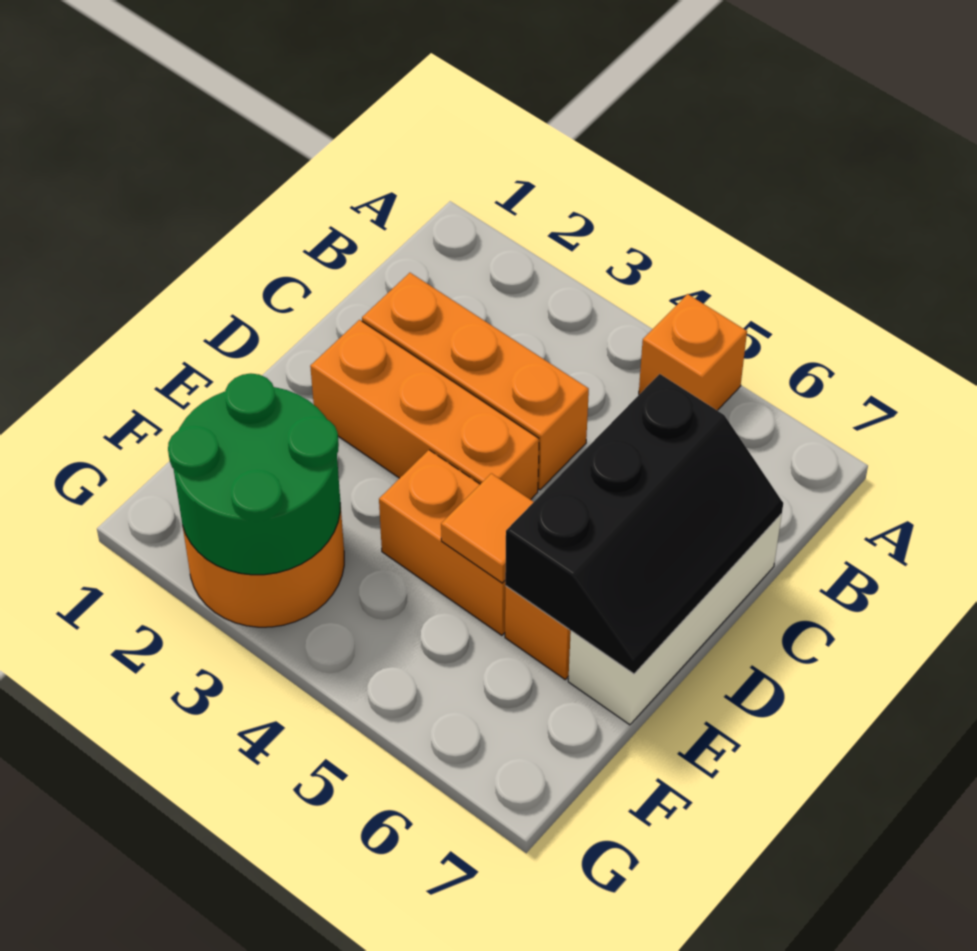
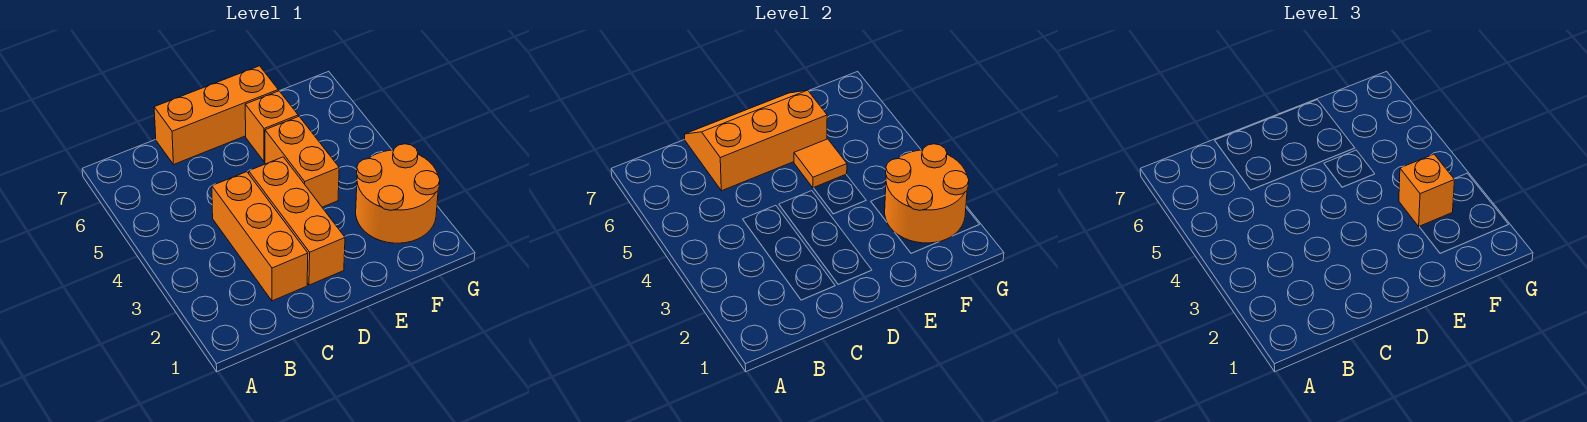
orange brick A5 level 1 -> orange brick F3 level 3
black slope C6:E7 level 2 top 6 -> orange slope C6:E7 level 2 top 6
white brick C7:E7 level 1 -> orange brick C7:E7 level 1
green round brick F2:G3 level 2 -> orange round brick F2:G3 level 2

